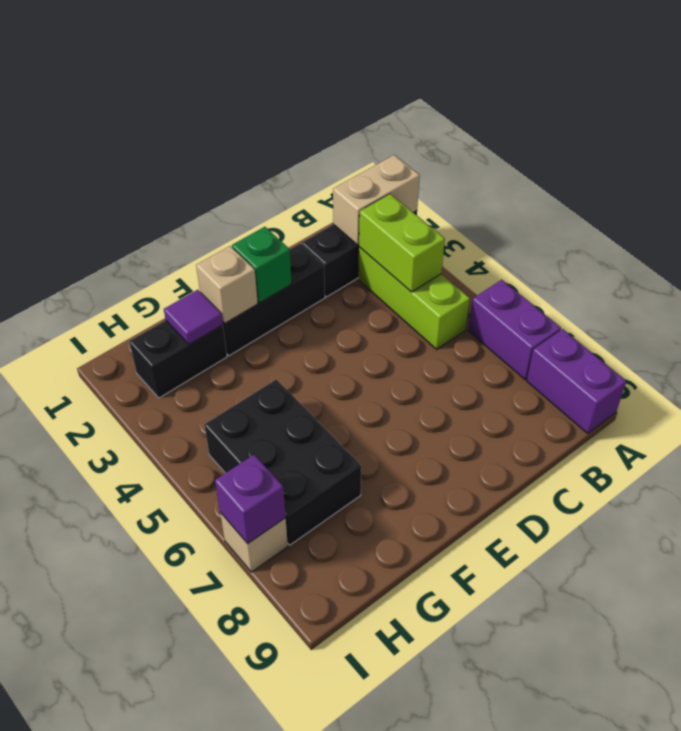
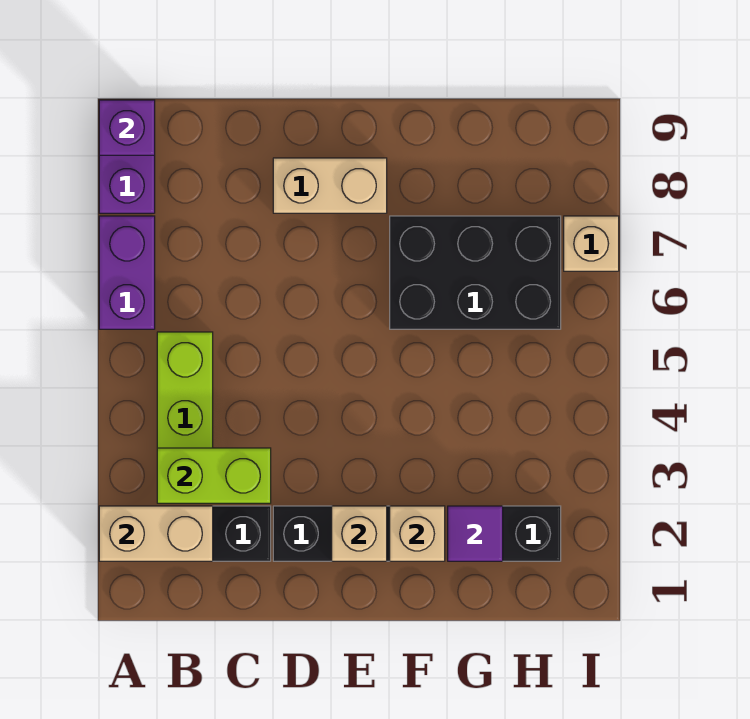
lime brick B3:B4 level 2 -> lime brick B3:C3 level 2
none -> tan brick D8:E8 level 1
green brick E2 level 2 -> tan brick E2 level 2
black brick G5:H7 level 1 -> black brick F6:H7 level 1
purple brick I7 level 2 -> purple brick A9 level 2

